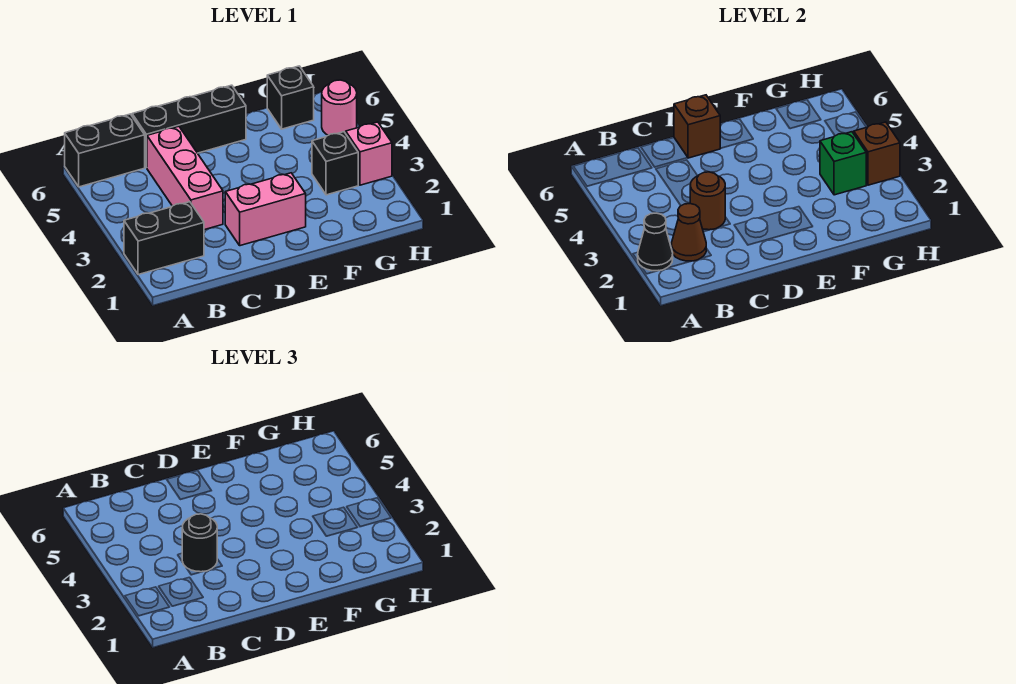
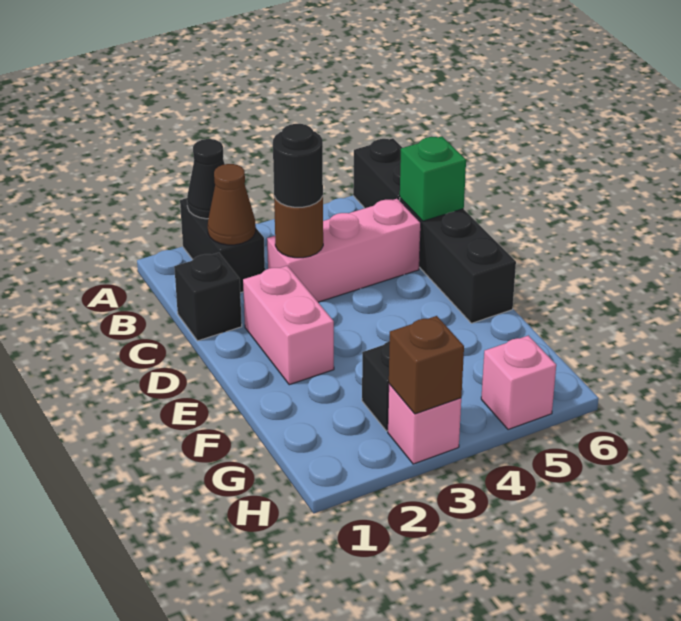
brown brick D6 level 2 -> none
green brick G3 level 2 -> green brick C6 level 2
black brick G6 level 1 -> black brick C1 level 1
pink round brick H5 level 1 -> pink brick H5 level 1

